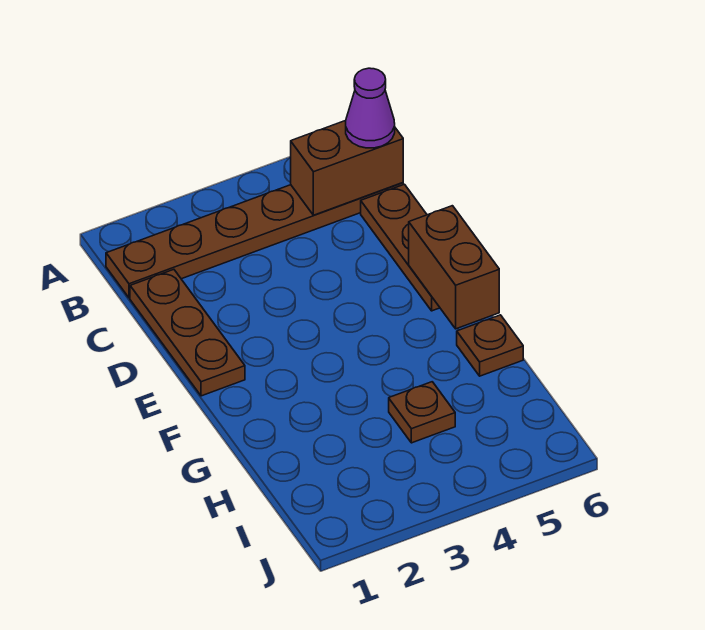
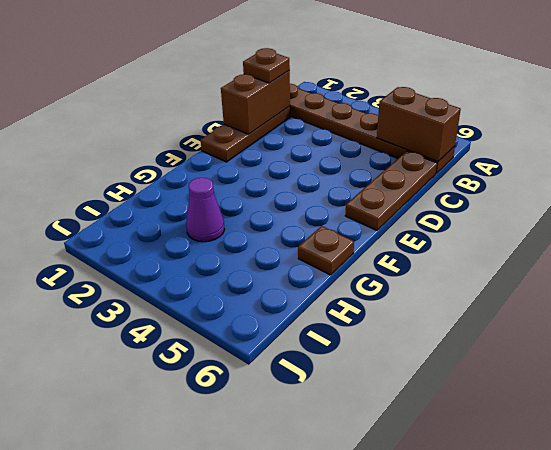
purple cone B6 level 3 -> purple cone H3 level 1
brown brick E6:F6 level 2 -> brown brick C1:D1 level 2
brown plate H4 level 1 -> brown plate C1 level 3

